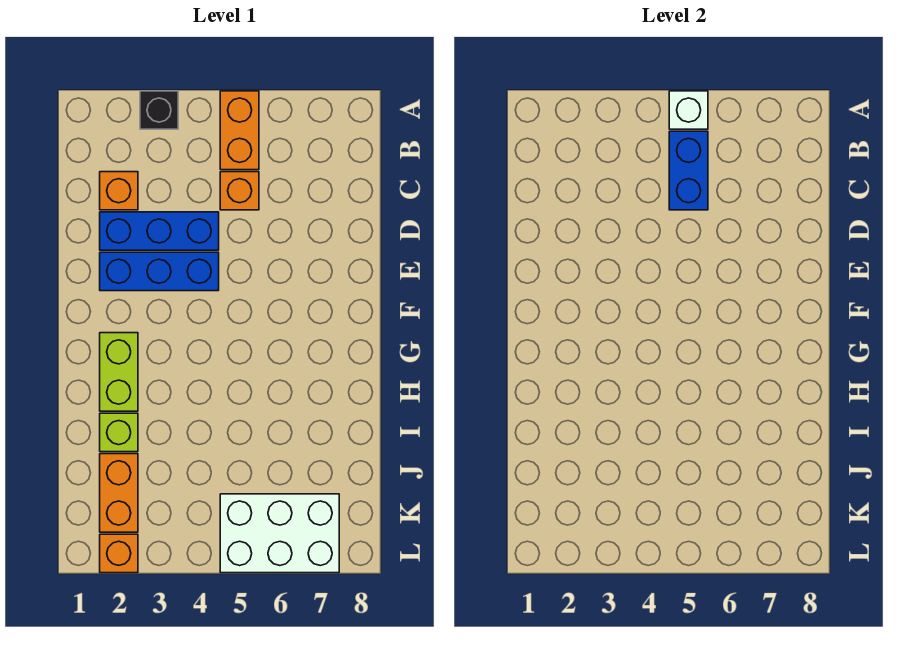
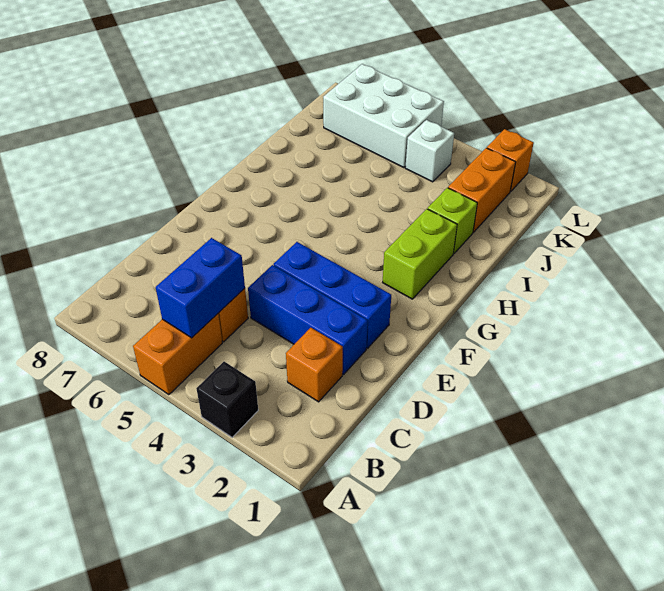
white brick A5 level 2 -> white brick K4 level 1

